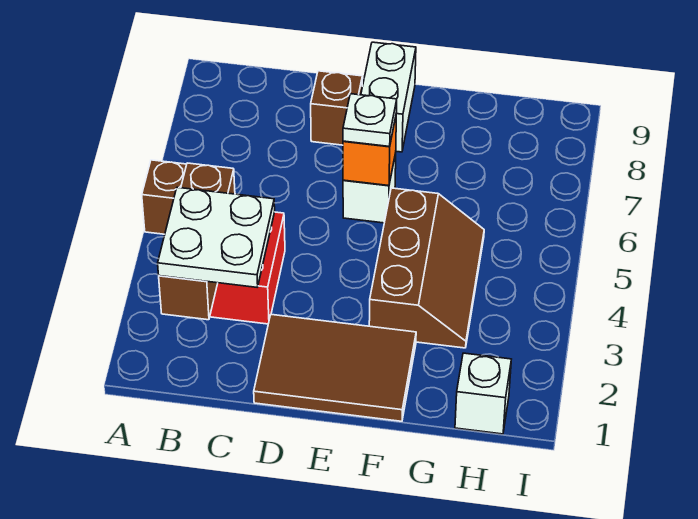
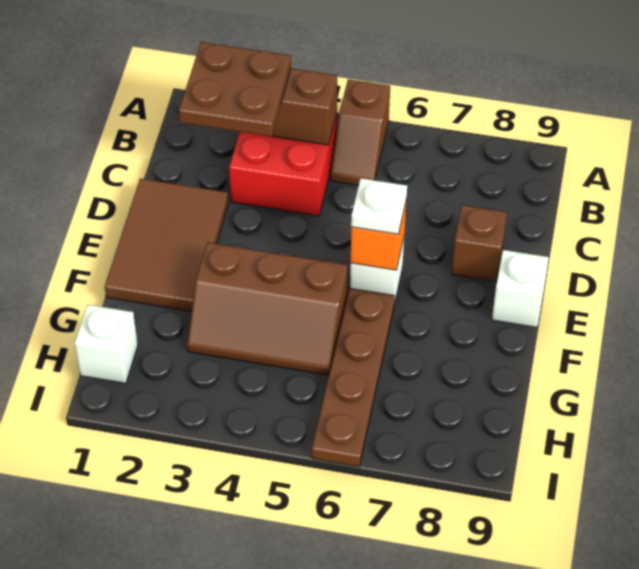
white plate B2:C3 level 3 -> brown plate B2:C3 level 3
white brick E8:E9 level 1 -> white brick E9 level 1
none -> brown plate F6:I6 level 1

